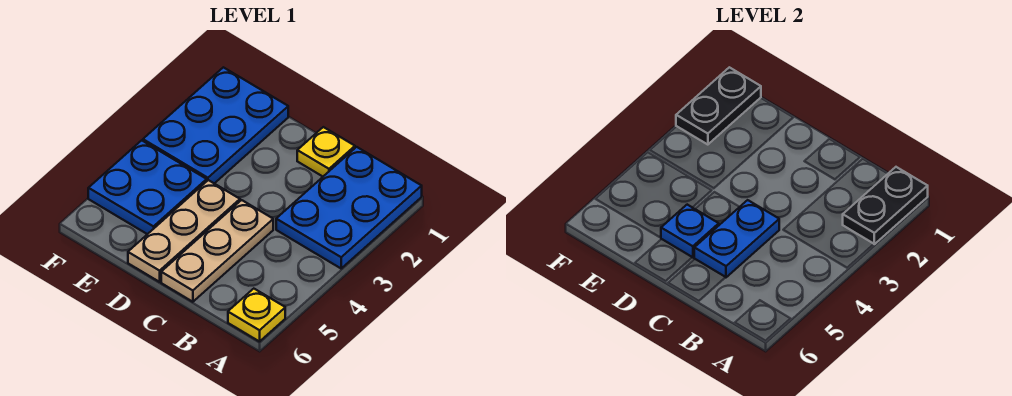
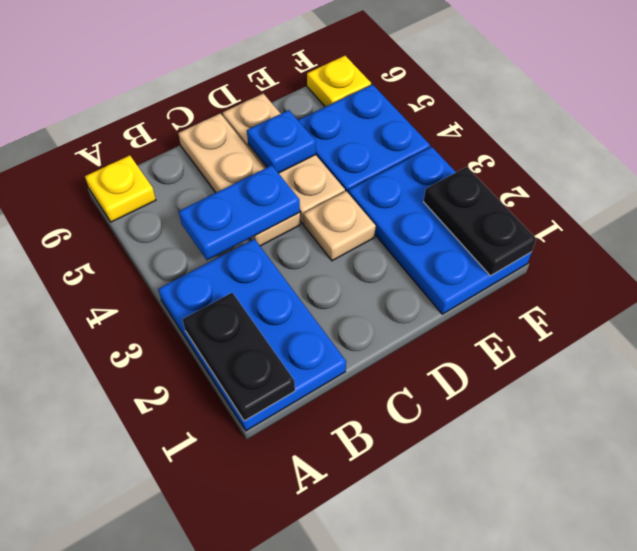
yellow plate C1 level 1 -> yellow plate F6 level 1
blue plate C4:C5 level 2 -> blue plate B4:C4 level 2
none -> tan plate D3 level 1

